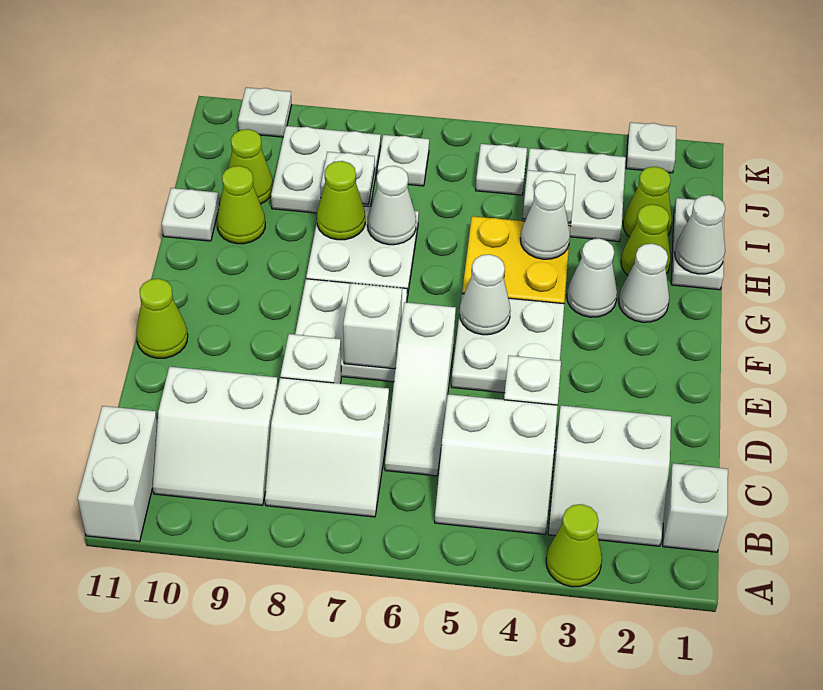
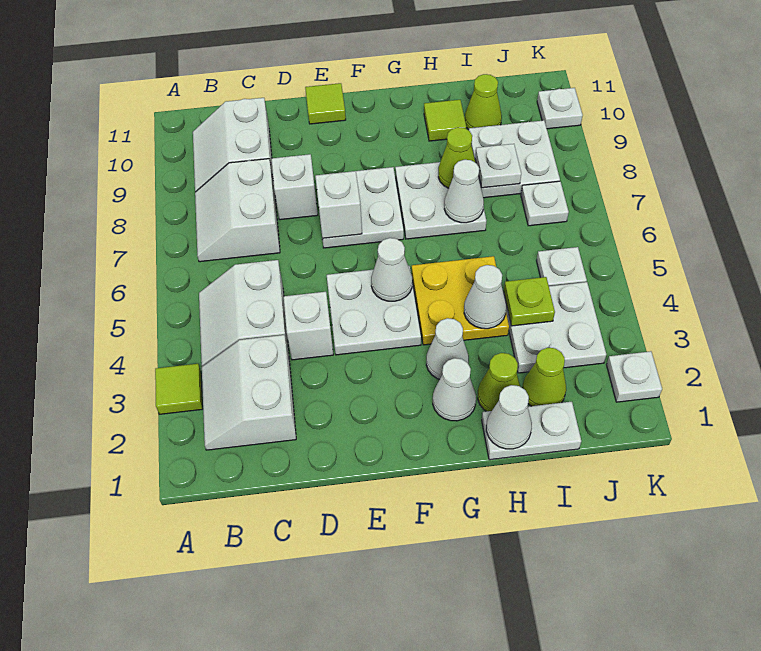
lime cone A3 level 1 -> lime tile A3 level 1
white brick A11:B11 level 1 -> none
white brick B1 level 1 -> none
white slope C6:E6 level 1 top E -> none
lime cone E11 level 1 -> lime tile E11 level 1
lime cone H10 level 1 -> lime tile H10 level 1
white plate H11 level 1 -> none
white plate I4 level 2 -> lime plate I4 level 2

